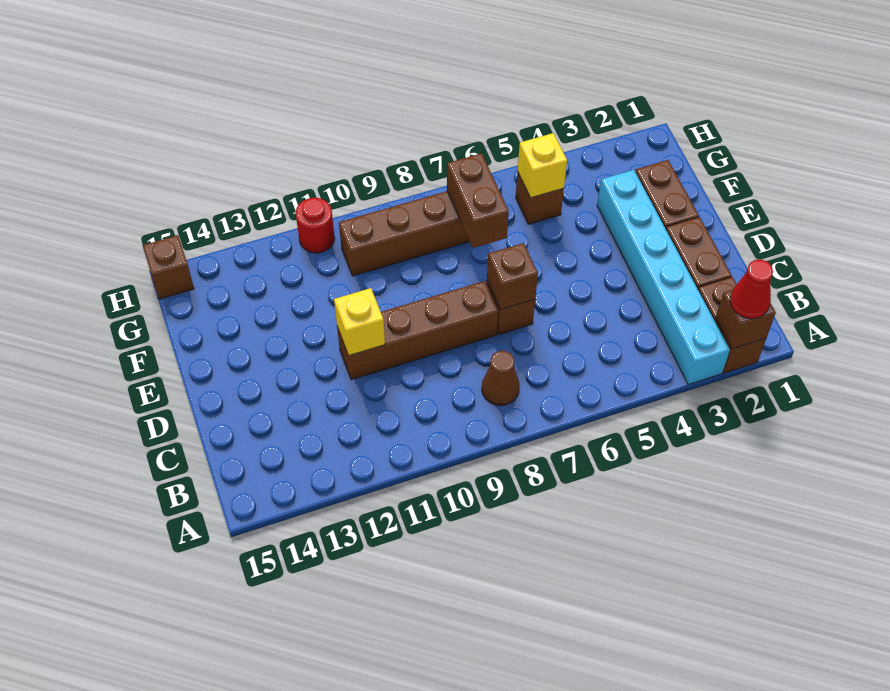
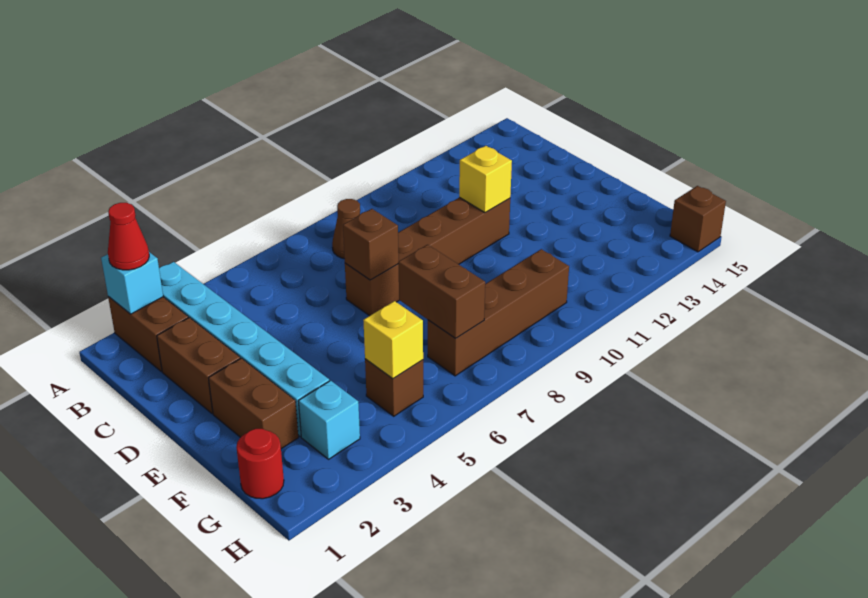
brown brick A2 level 2 -> cyan brick A2 level 2
none -> cyan brick G3 level 1
red round brick H11 level 1 -> red round brick G1 level 1

